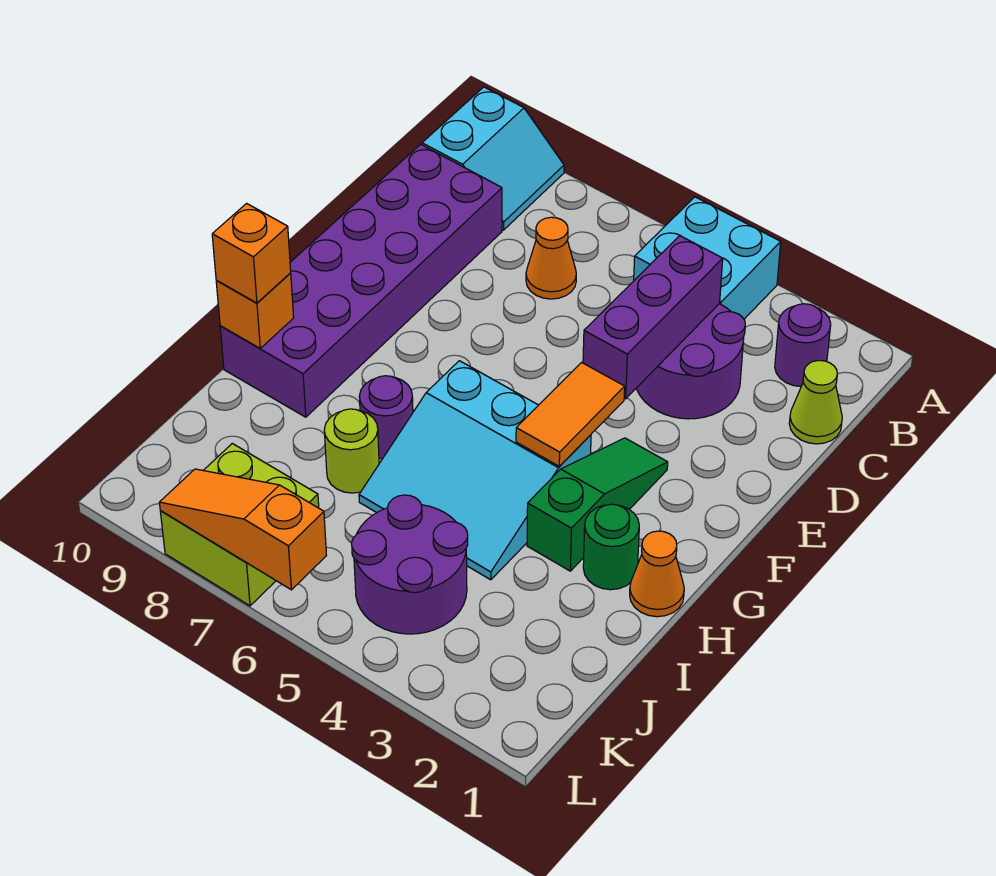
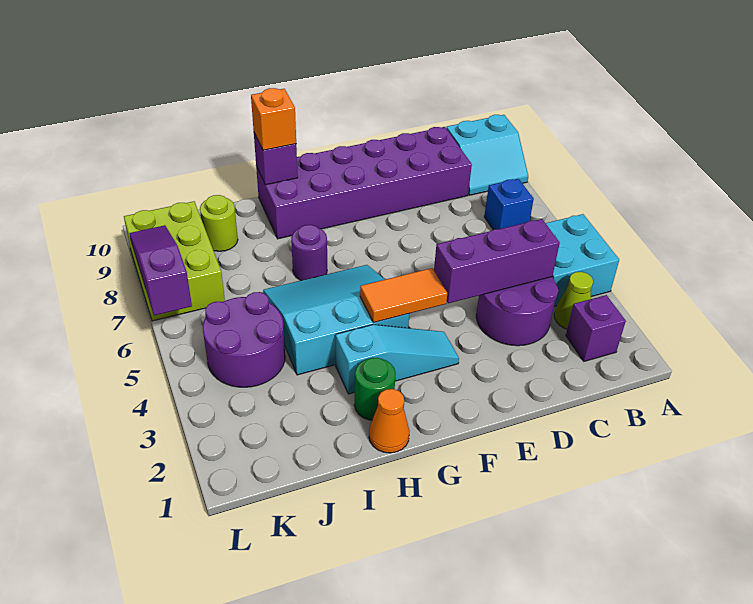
purple round brick B2 level 1 -> purple brick B2 level 1
none -> blue brick B7 level 1
lime cone C1 level 1 -> lime cone B3 level 1
orange cone C7 level 1 -> none
green slope F3:H3 level 1 top H -> cyan slope F3:H3 level 1 top H
cyan slope G4:I6 level 1 top G -> cyan slope G4:I6 level 1 top 4
orange brick H10 level 2 -> purple brick H10 level 2
lime round brick I7 level 1 -> lime round brick J9 level 1
lime brick K7:L8 level 1 -> lime brick K7:L9 level 1
orange slope L6:L8 level 2 top 6 -> purple slope L6:L8 level 2 top 6

